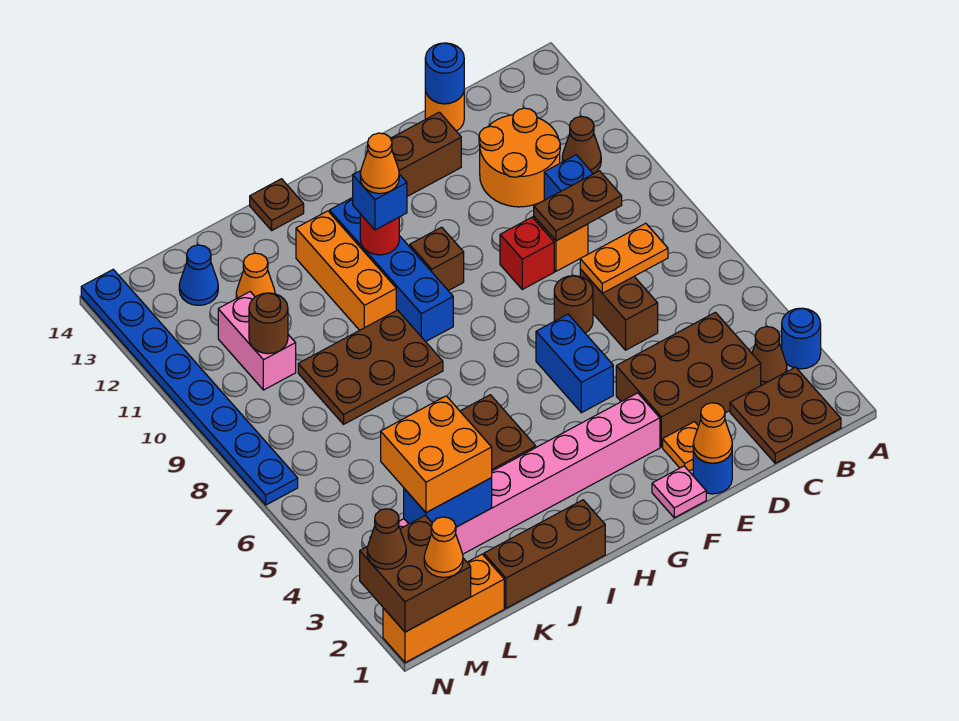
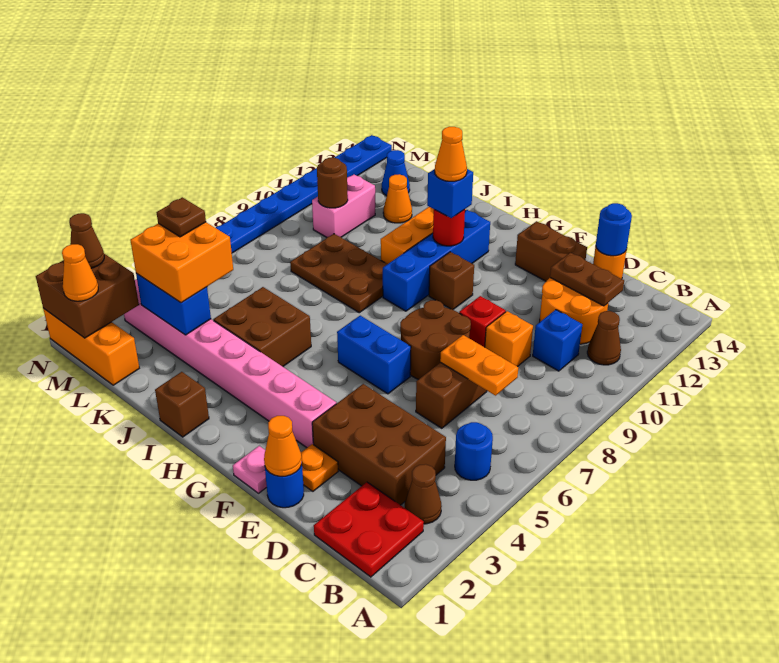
blue round brick A3 level 1 -> blue round brick B5 level 1
brown plate B1:C2 level 1 -> red plate B1:C2 level 1
brown plate C9:D9 level 2 -> brown plate C12:D12 level 2
brown round brick E7 level 1 -> brown round brick E7:F8 level 1
blue brick F5:F6 level 1 -> blue brick F6:G6 level 1
brown brick I1:K1 level 1 -> brown brick I1 level 1
brown plate I14 level 1 -> brown plate L4 level 4

